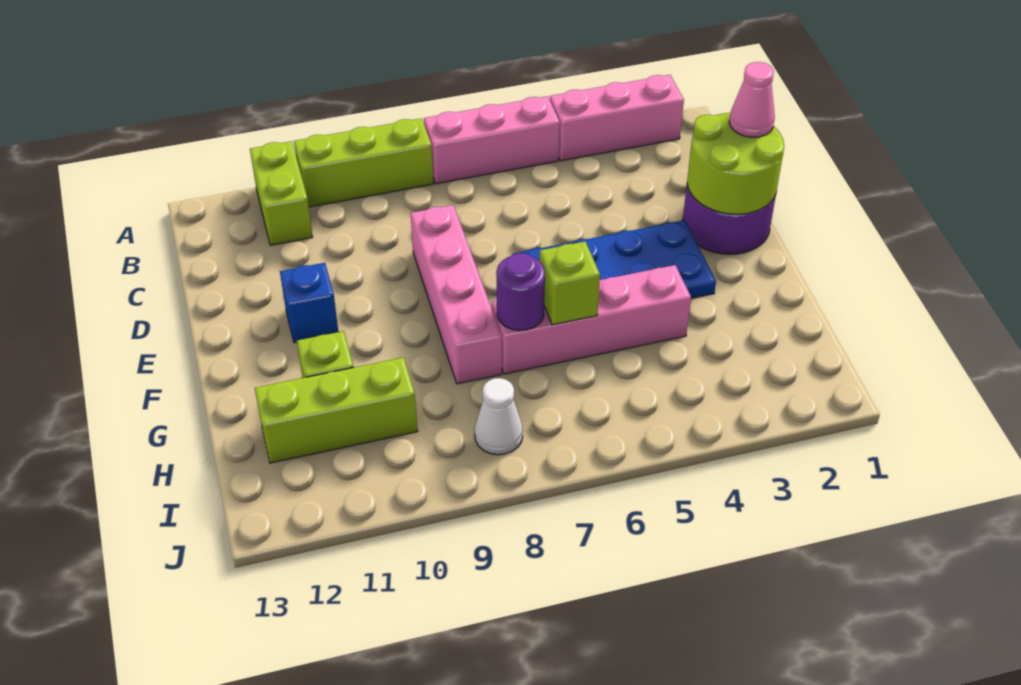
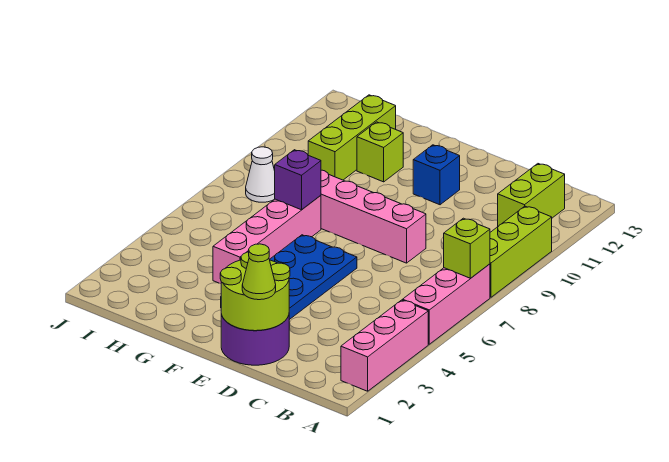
lime brick A11:B11 level 1 -> lime brick B11:B12 level 1
pink cone D1 level 3 -> lime cone D1 level 3
lime brick G6 level 2 -> lime brick A7 level 2
purple round brick G7 level 2 -> purple brick G7 level 2

